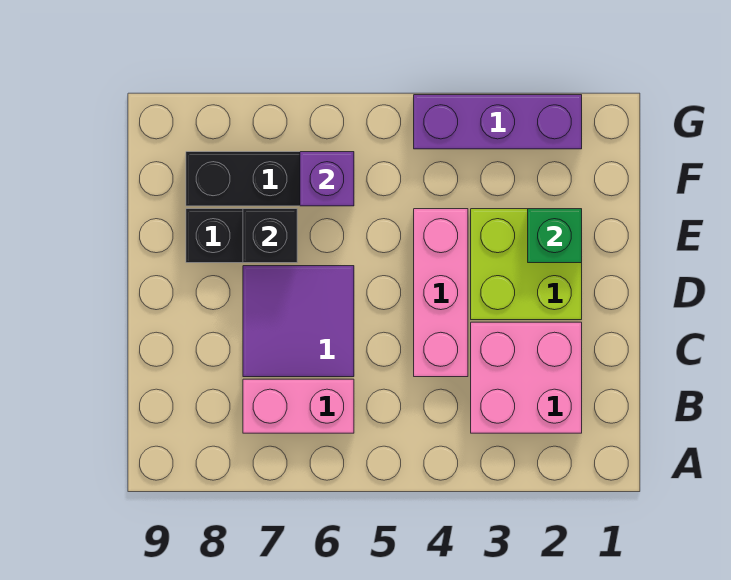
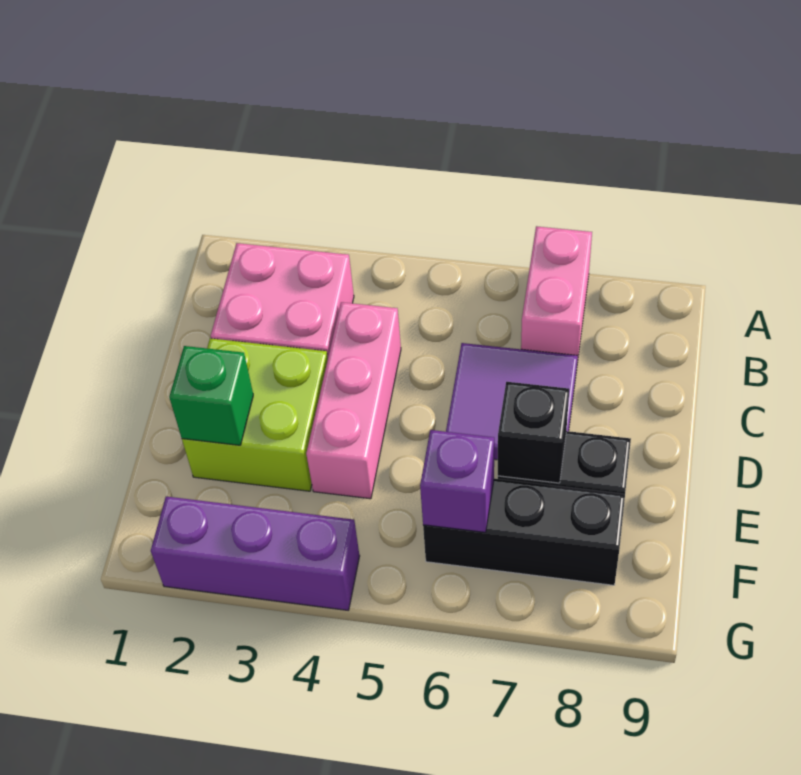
pink brick B6:B7 level 1 -> pink brick A7:B7 level 1

